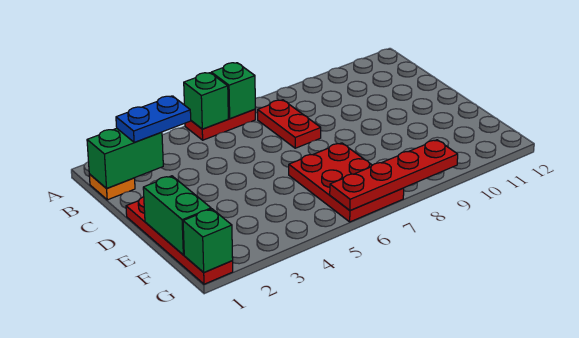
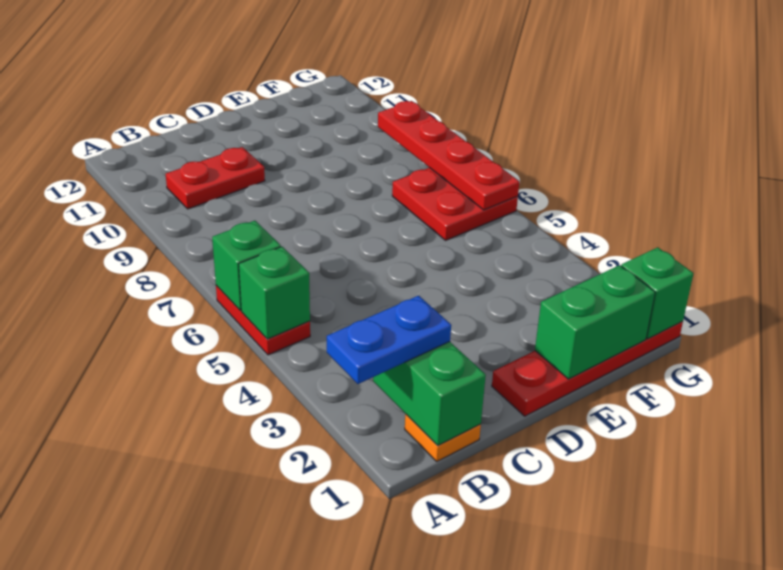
blue plate B2:B3 level 3 -> blue plate A2:B2 level 3
red plate B7:C7 level 1 -> red plate B10:C10 level 1
red plate E6:G7 level 1 -> red plate F6:G7 level 1

